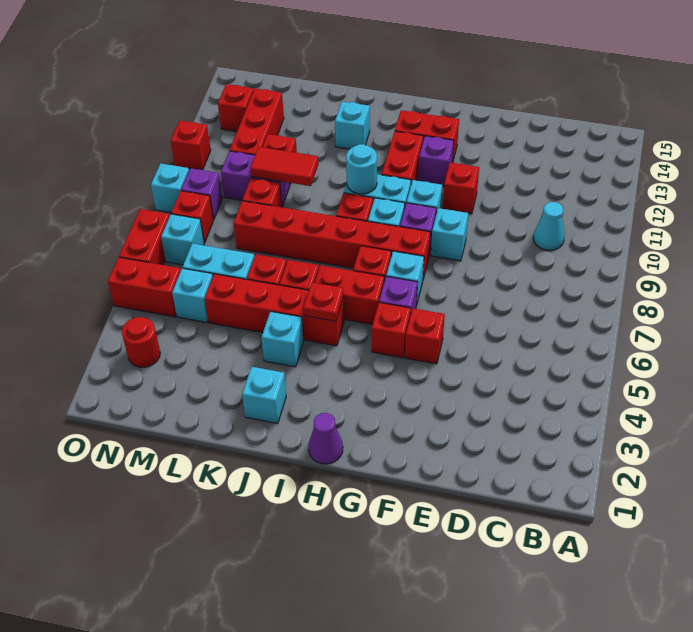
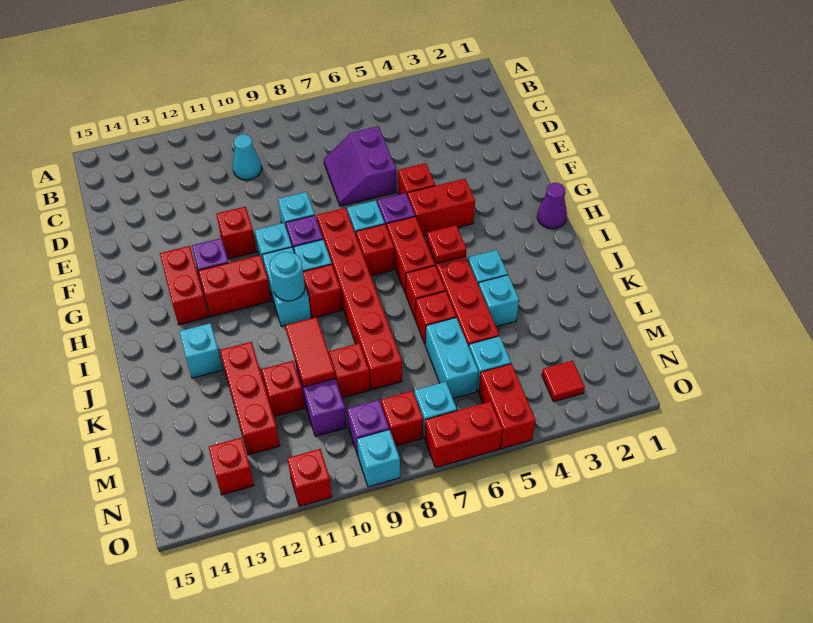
none -> purple slope D6:E7 level 1 top 6
red brick G5 level 1 -> red brick G4:G5 level 1
cyan brick J2 level 1 -> cyan brick K4 level 1
red brick M11:M13 level 1 -> red brick K12:M12 level 1
red round brick N3 level 1 -> red tile N3 level 1

